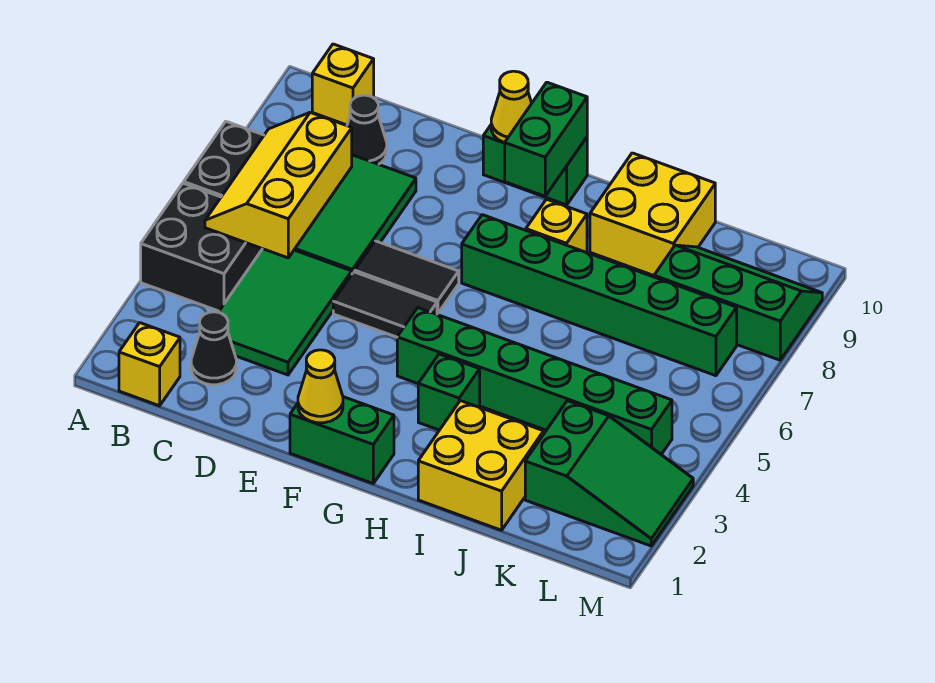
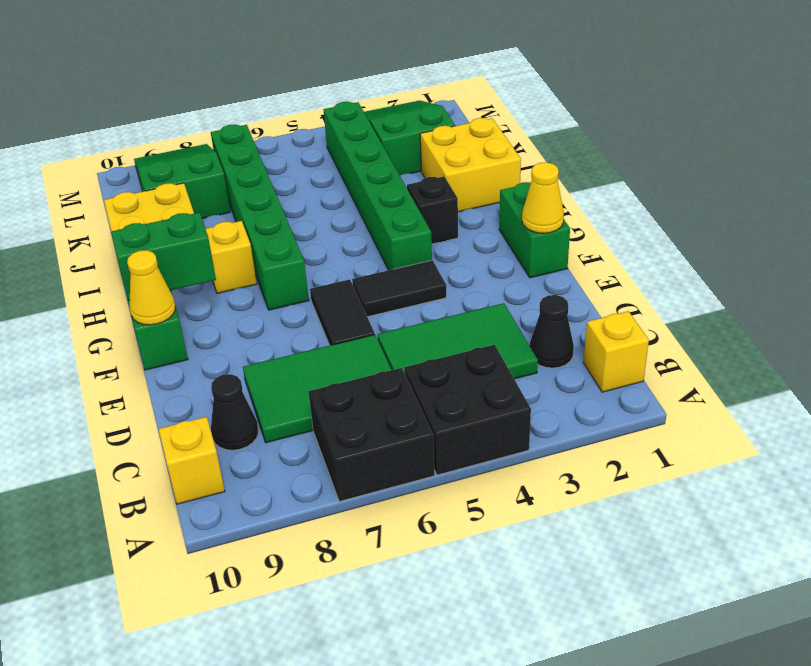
yellow slope B5:C7 level 2 top C -> none
black tile E5:F5 level 1 -> black tile F4:F5 level 1
green brick H3 level 1 -> black brick H3 level 1
green slope K8:M9 level 1 top 8 -> green slope K8:M9 level 1 top K

